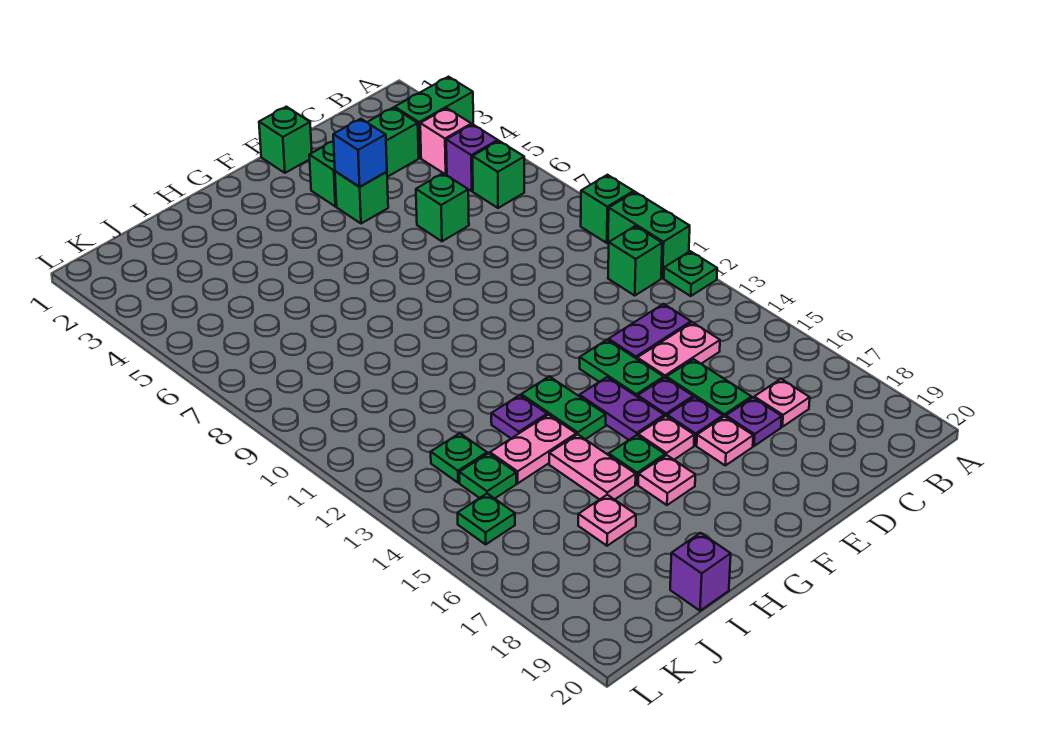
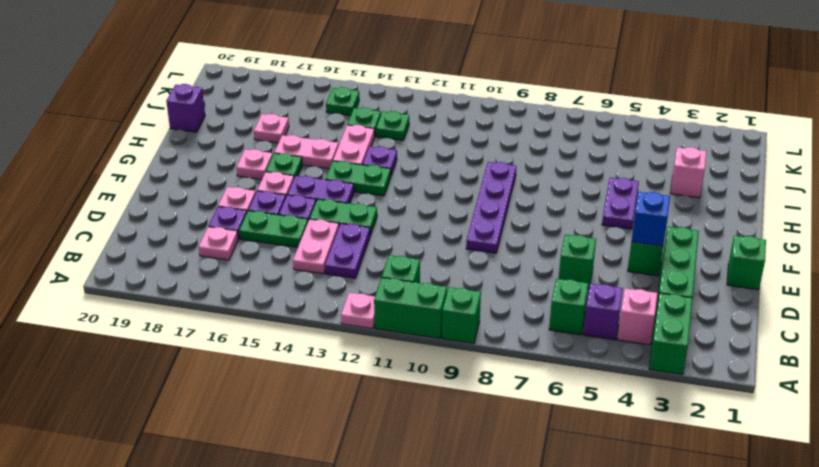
green plate A12 level 1 -> pink plate A12 level 1
none -> purple plate E9:H9 level 1
none -> purple plate G5:H5 level 1
none -> pink brick I3 level 1

